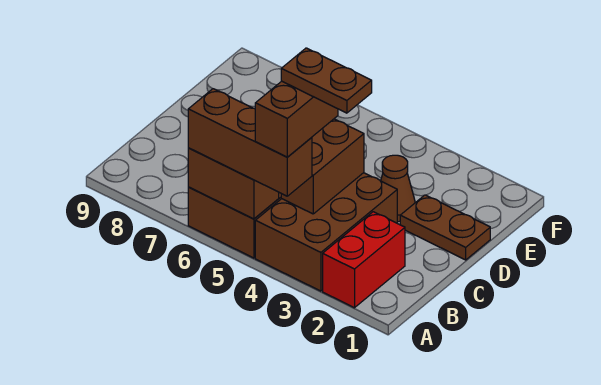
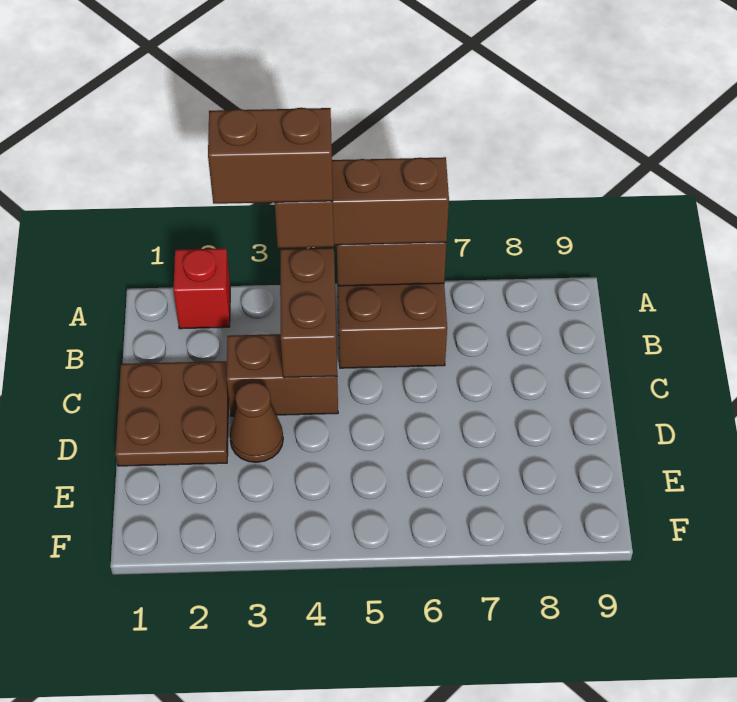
red brick A2:B2 level 1 -> red brick A2 level 1
brown brick A3:C4 level 1 -> brown brick C3:C4 level 1
brown plate B3:B4 level 5 -> brown brick B3:B4 level 5
brown plate D1:D2 level 1 -> brown plate C1:D2 level 1

